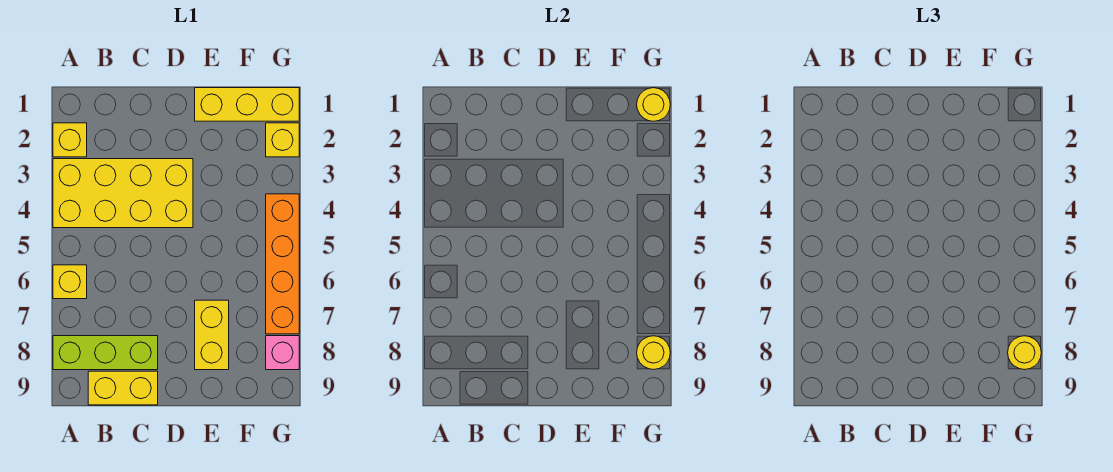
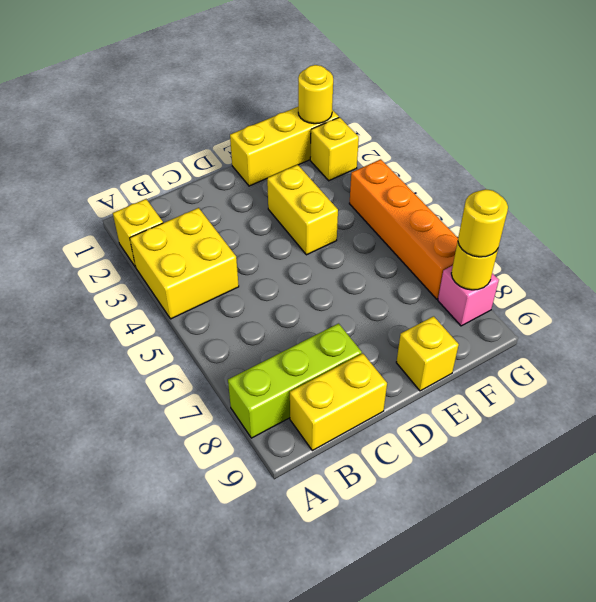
yellow brick A3:D4 level 1 -> yellow brick A3:B4 level 1
yellow brick A6 level 1 -> yellow brick E9 level 1
yellow brick E7:E8 level 1 -> yellow brick E3:E4 level 1

